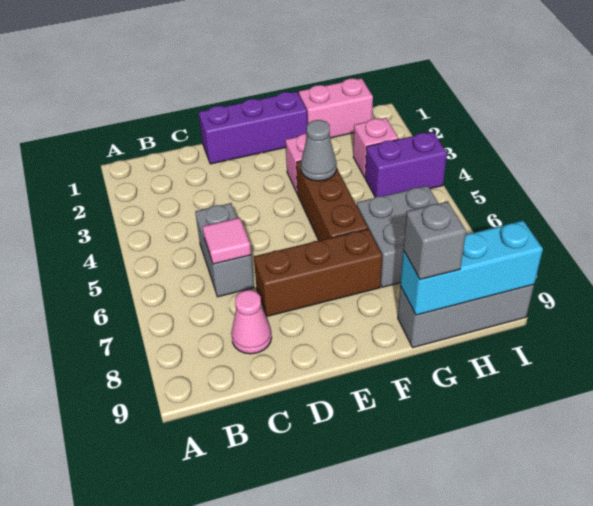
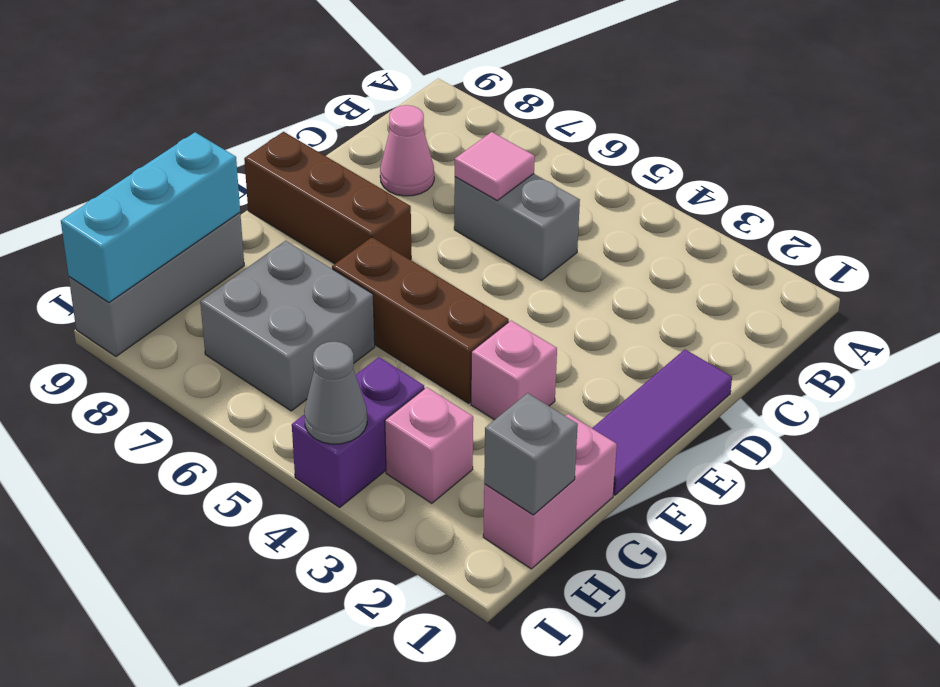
purple brick D1:F1 level 1 -> purple tile D1:F1 level 1
brown brick D7:F7 level 1 -> brown brick E7:E9 level 1
grey cone F4 level 2 -> grey cone I4 level 2
grey brick G9 level 3 -> grey brick H1 level 2

